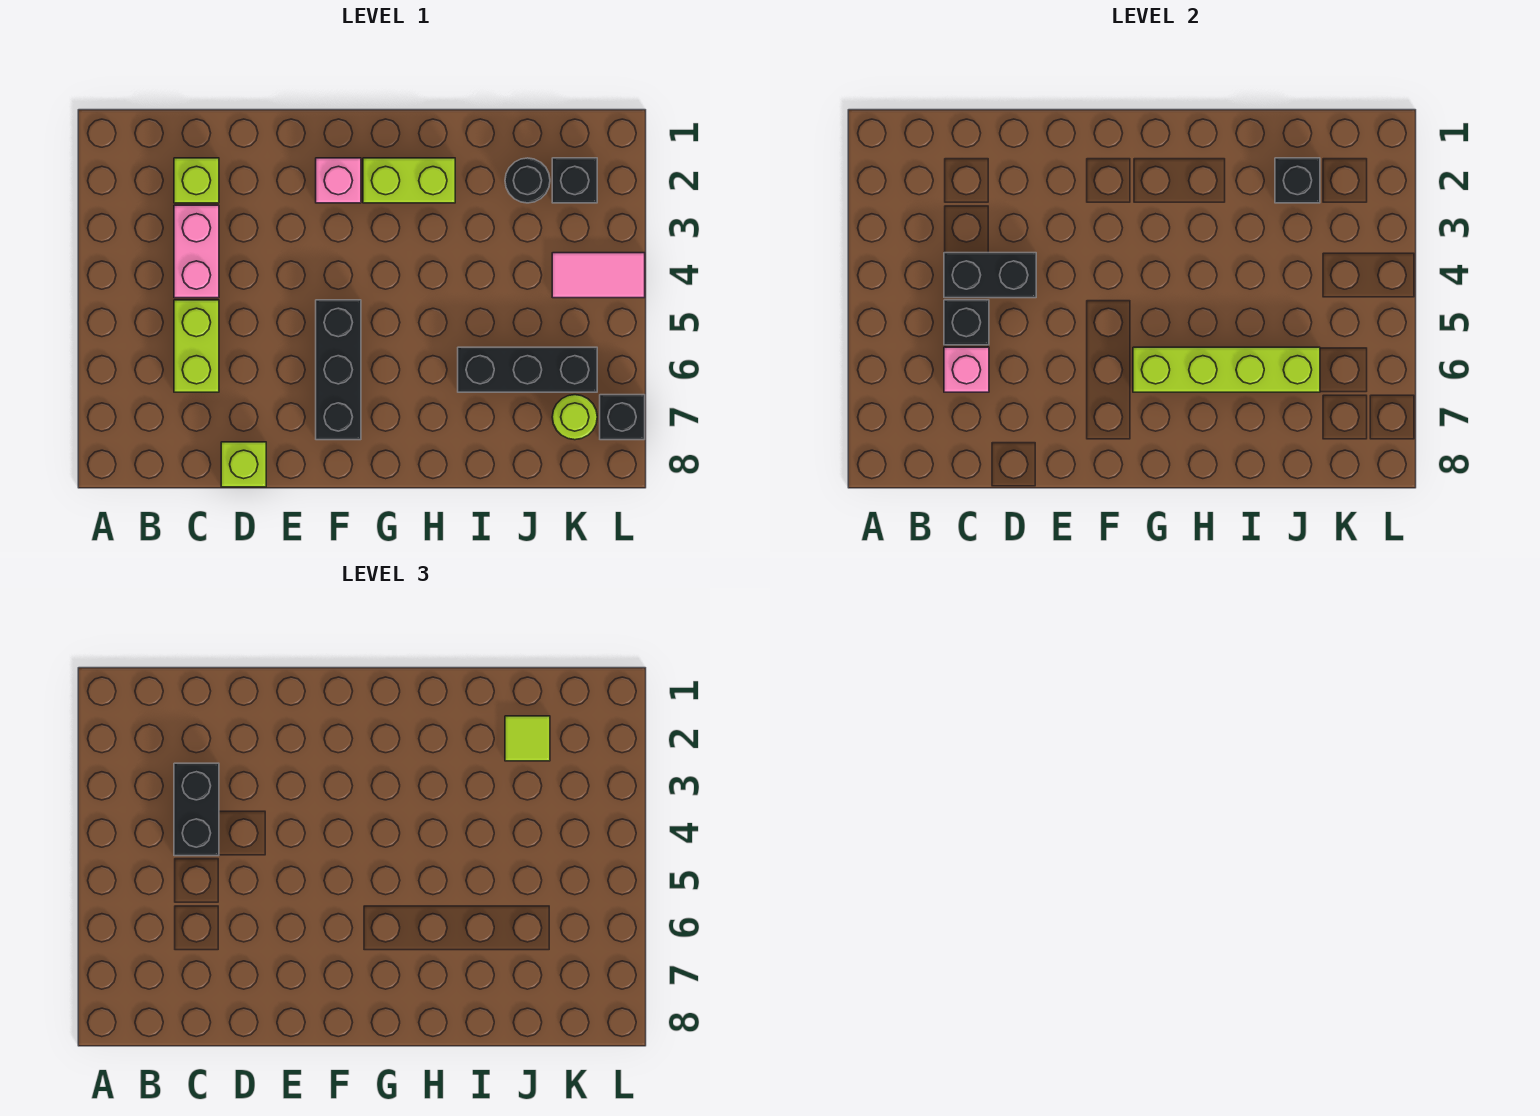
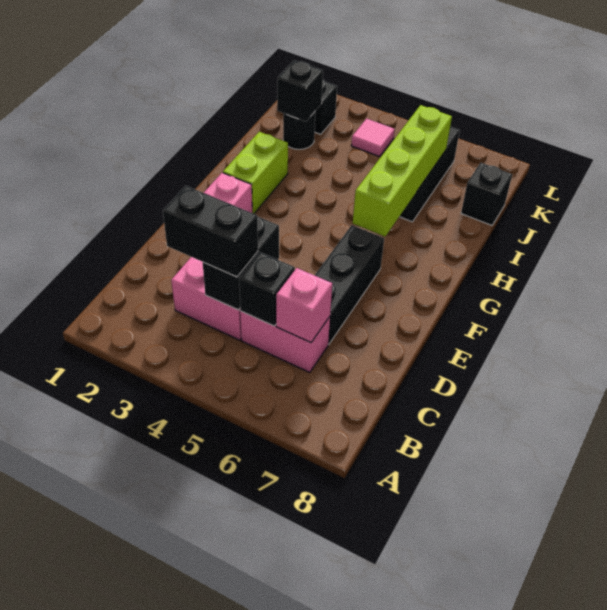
lime brick C2 level 1 -> none
lime brick C5:C6 level 1 -> pink brick C5:C6 level 1
lime brick D8 level 1 -> none
black brick F5:F7 level 1 -> black brick D6:F6 level 1
lime tile J2 level 3 -> none
pink tile K4:L4 level 1 -> pink tile K4 level 1
lime round brick K7 level 1 -> none
black brick L7 level 1 -> black brick J8 level 1

